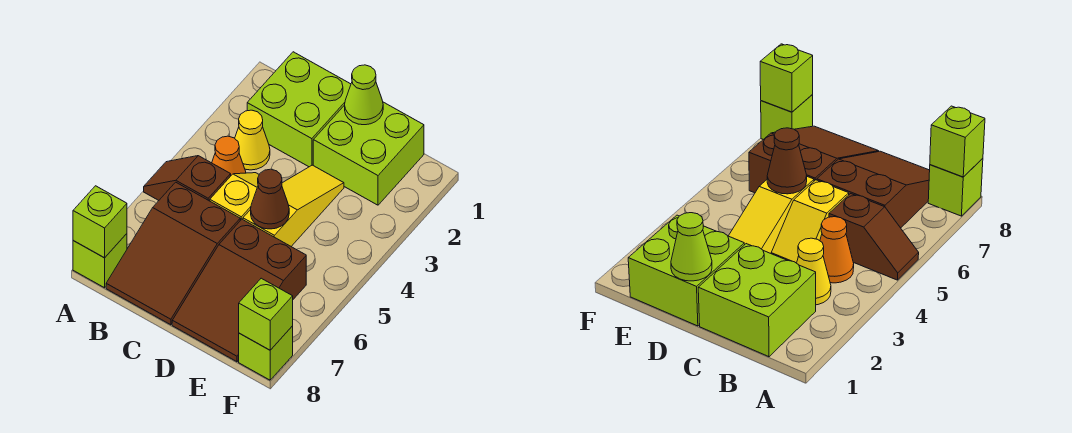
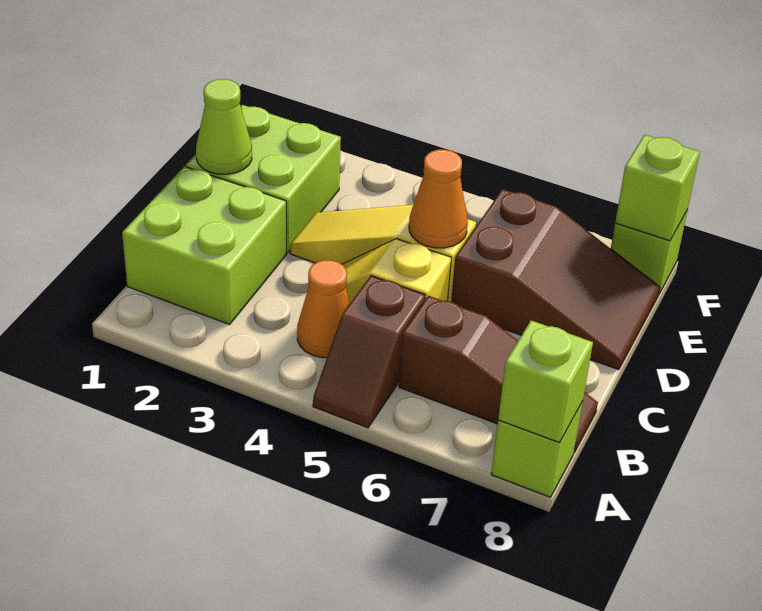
yellow cone B3 level 1 -> none
brown slope B6:C8 level 1 top 6 -> brown slope B6:B8 level 1 top 6
brown cone D5 level 2 -> orange cone D5 level 2

